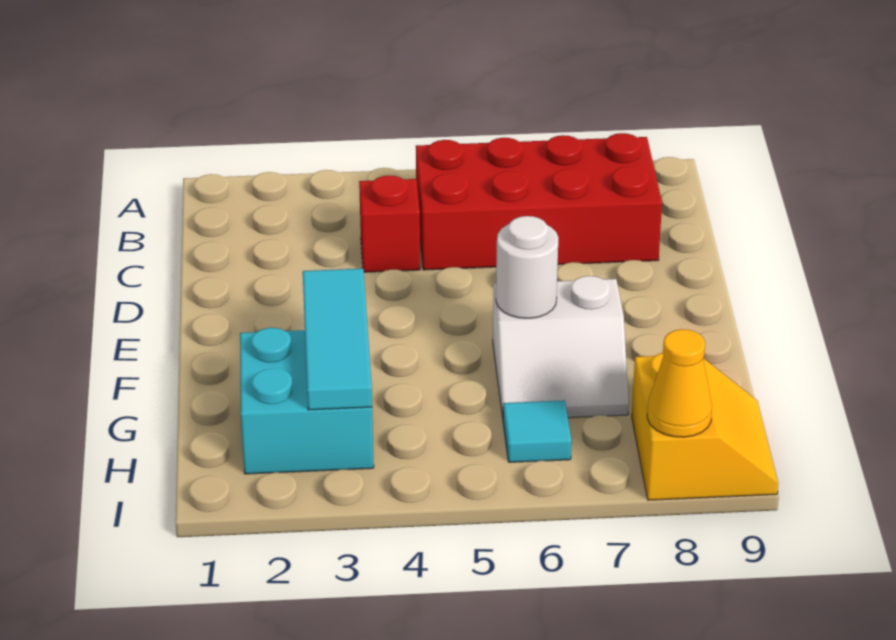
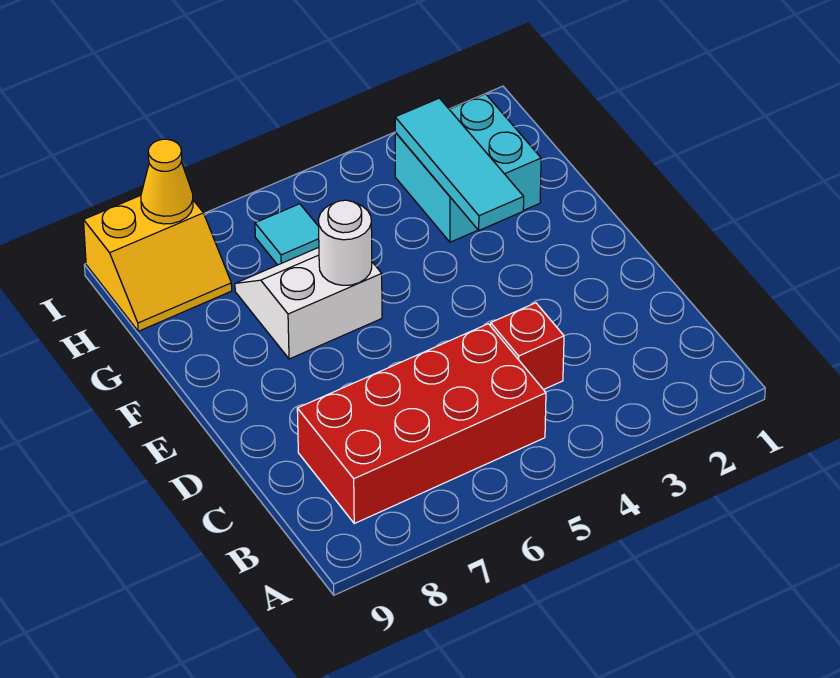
yellow slope H8:I9 level 1 top 8 -> yellow slope H8:I9 level 1 top I

